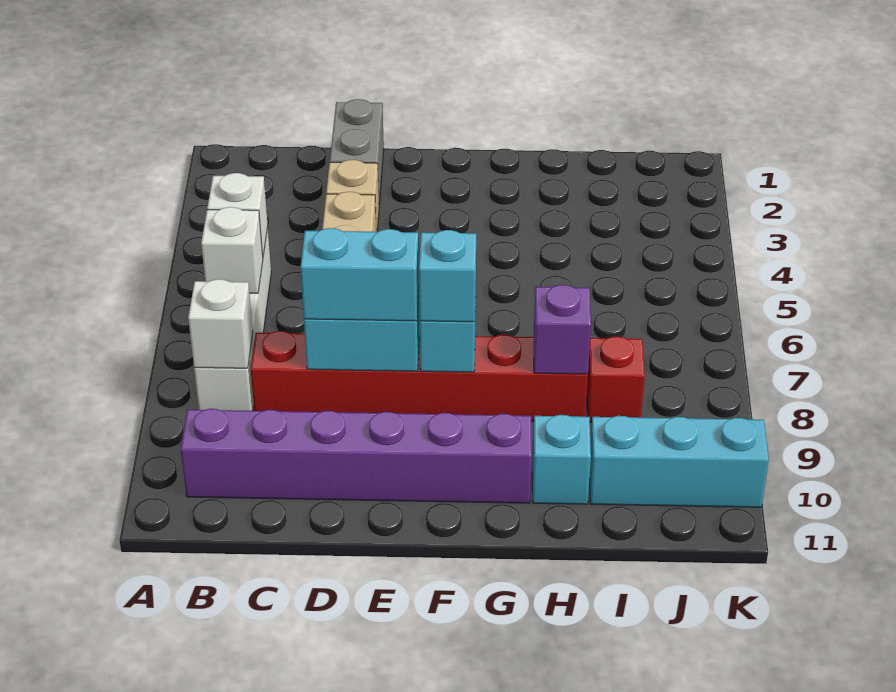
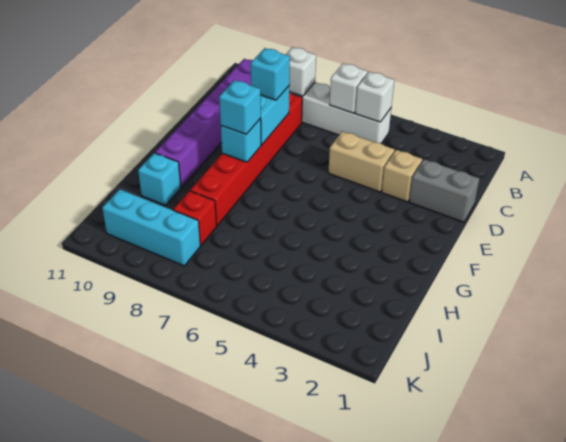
cyan brick D8:E8 level 3 -> cyan brick D8 level 3
purple brick H8 level 2 -> none
cyan brick I10:K10 level 1 -> cyan brick J8:J10 level 1

